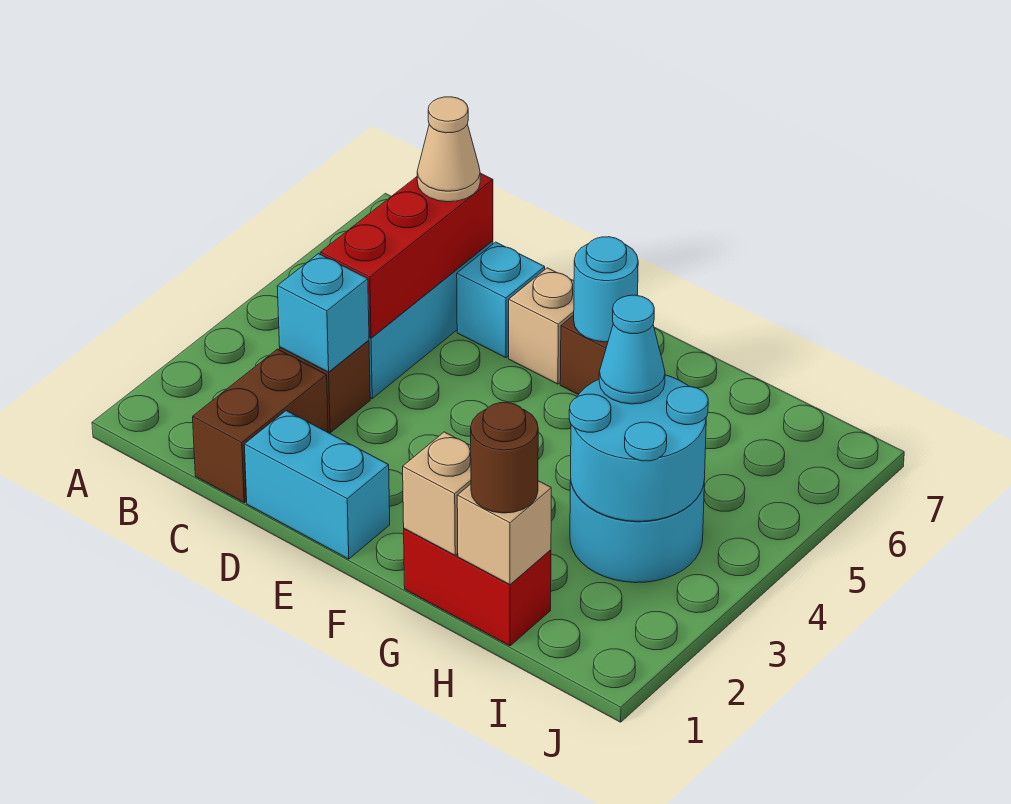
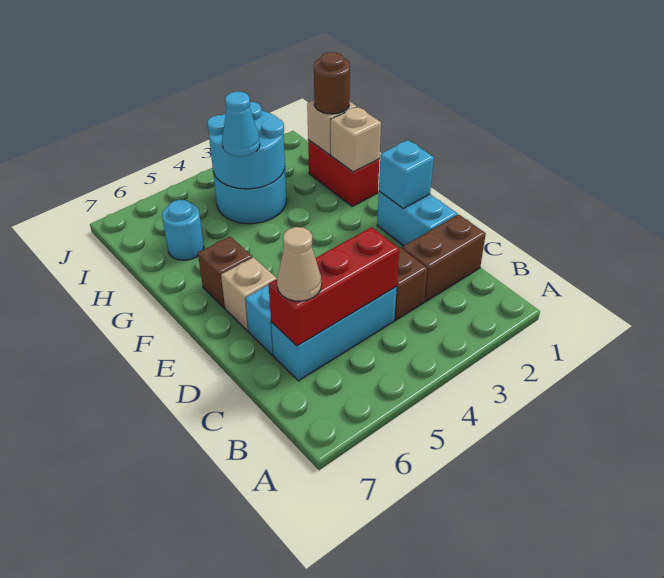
cyan brick C3 level 2 -> cyan brick E1 level 2
cyan round brick F6 level 2 -> cyan round brick H6 level 1

